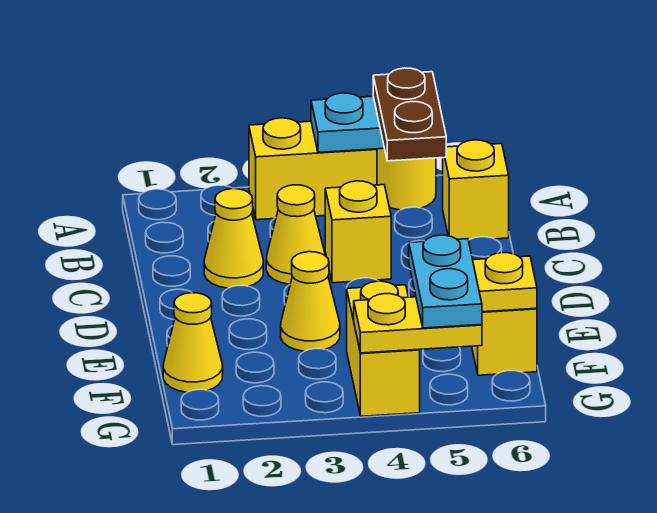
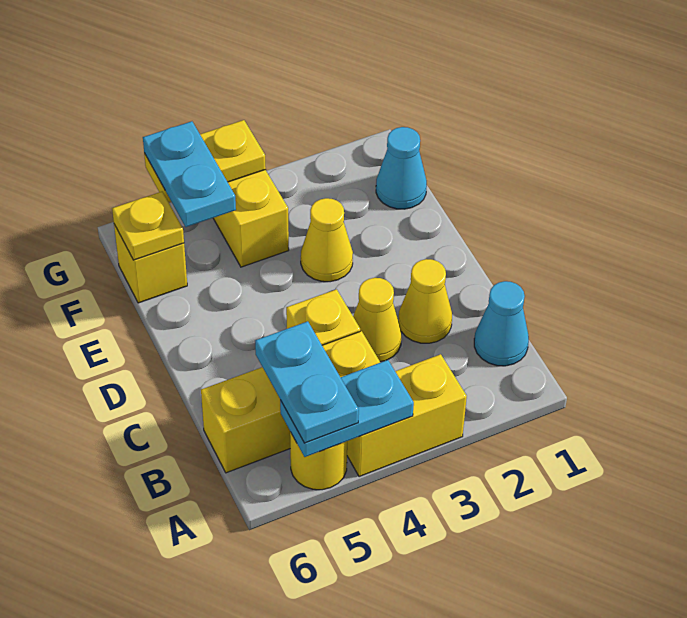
brown plate A5:B5 level 3 -> cyan plate A5:B5 level 3
none -> cyan cone B1 level 1
yellow brick B6 level 1 -> yellow brick B4:B6 level 1
yellow cone F1 level 1 -> cyan cone F1 level 1

